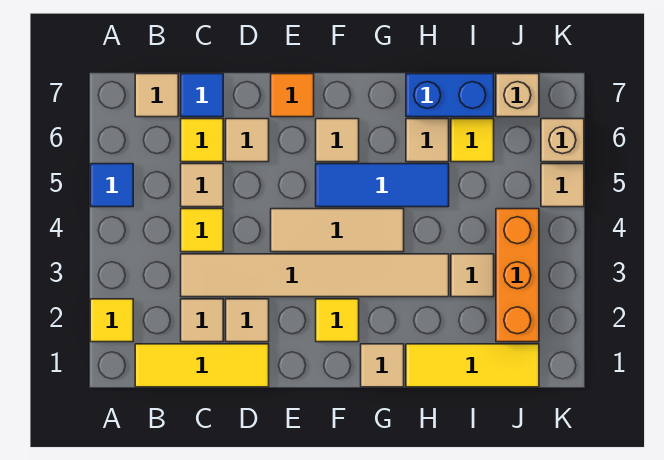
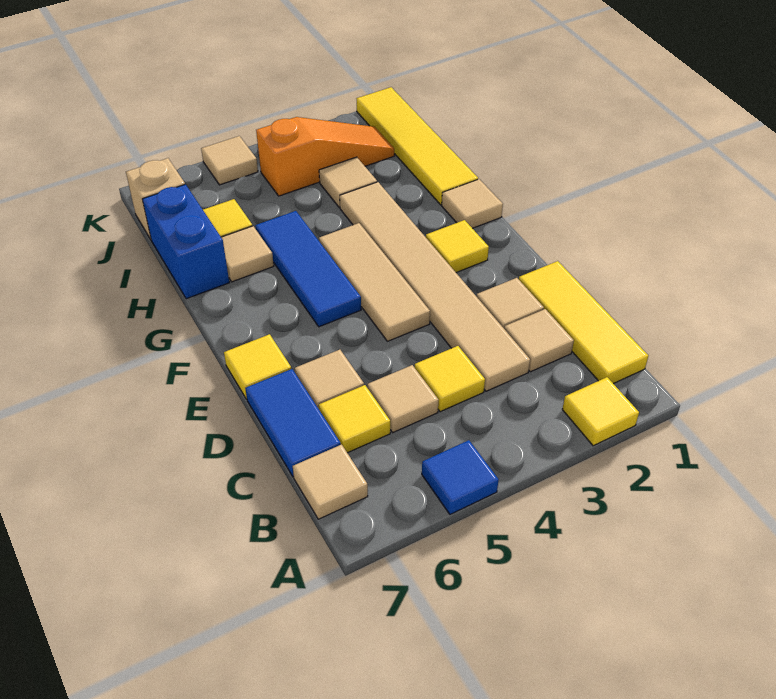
blue tile C7 level 1 -> blue tile C7:D7 level 1
orange tile E7 level 1 -> yellow tile E7 level 1
tan tile F6 level 1 -> none
yellow tile H1:J1 level 1 -> yellow tile H1:K1 level 1
orange brick J2:J4 level 1 -> orange slope J2:J4 level 1 top 4
tan brick K6 level 1 -> none

